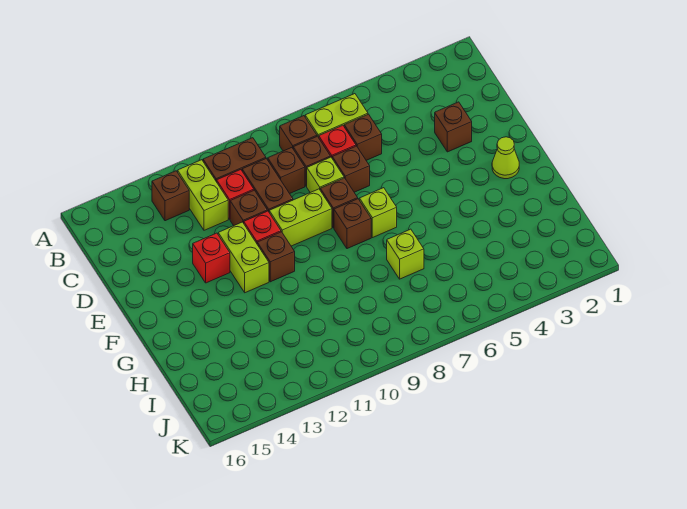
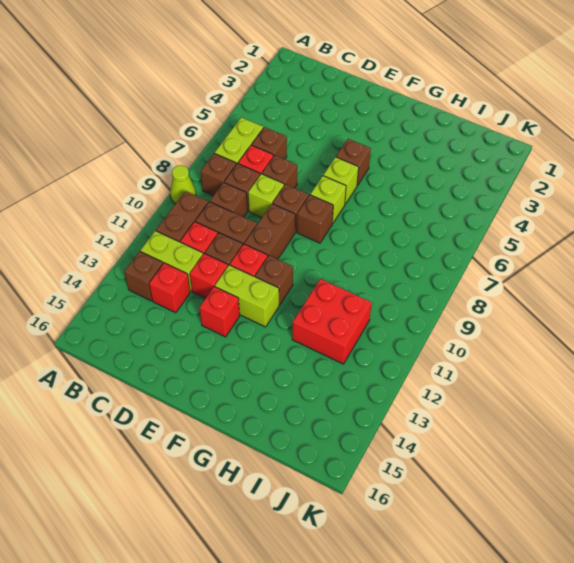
none -> red brick C13 level 1
brown brick D3 level 1 -> brown brick F5 level 1
none -> red brick D12 level 1
lime brick E9:E10 level 1 -> brown brick E9:E10 level 1
lime cone F2 level 1 -> lime cone A9 level 1
lime brick H7 level 1 -> lime brick F6 level 1
none -> red brick H11:I12 level 1

